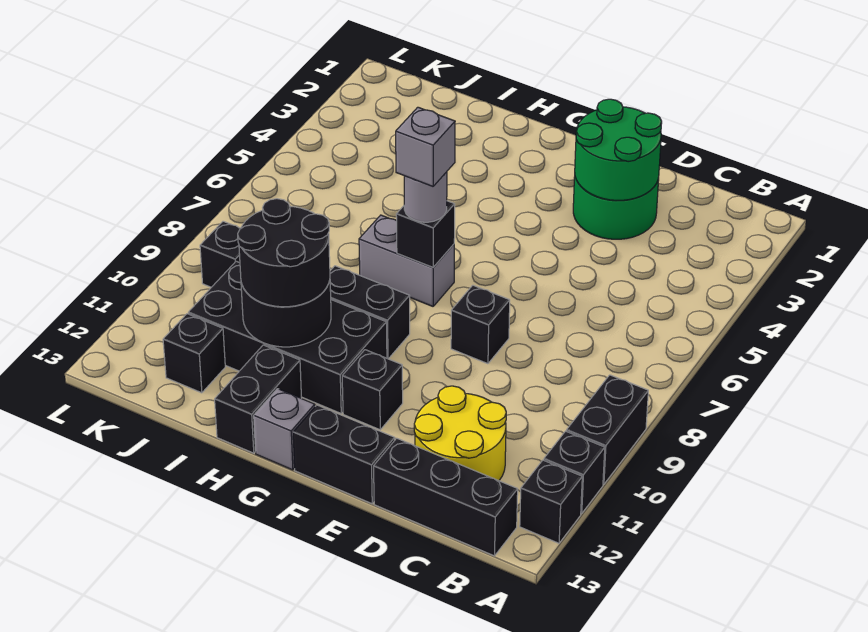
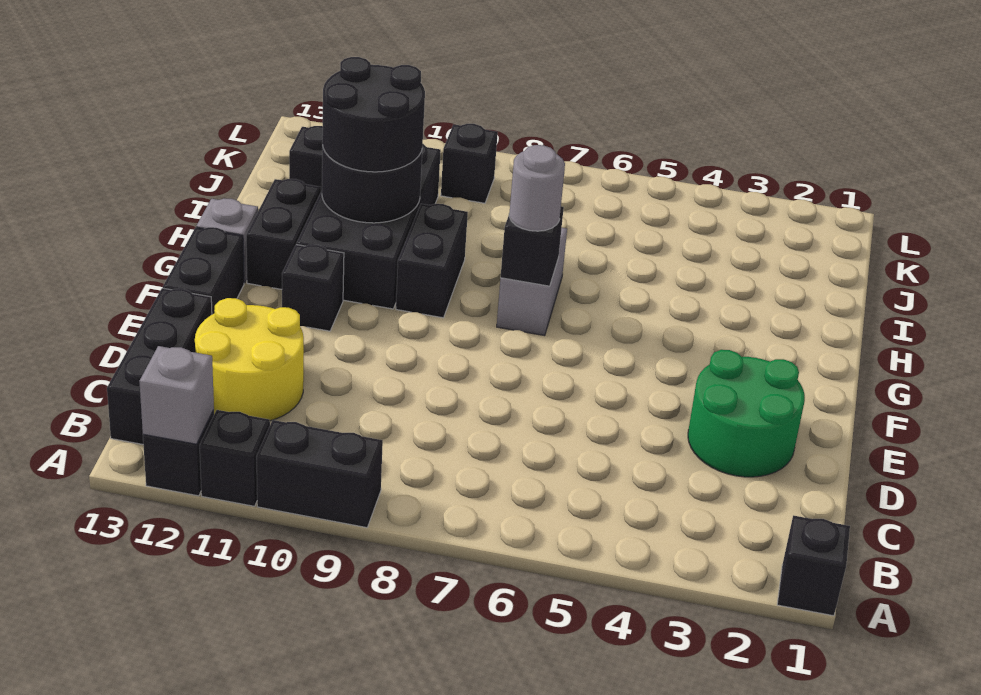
green round brick D2:E3 level 2 -> none
black brick E8 level 1 -> black brick A1 level 1
grey brick G7 level 4 -> grey brick A12 level 2
black brick H12:H13 level 1 -> black brick G12:H12 level 1

